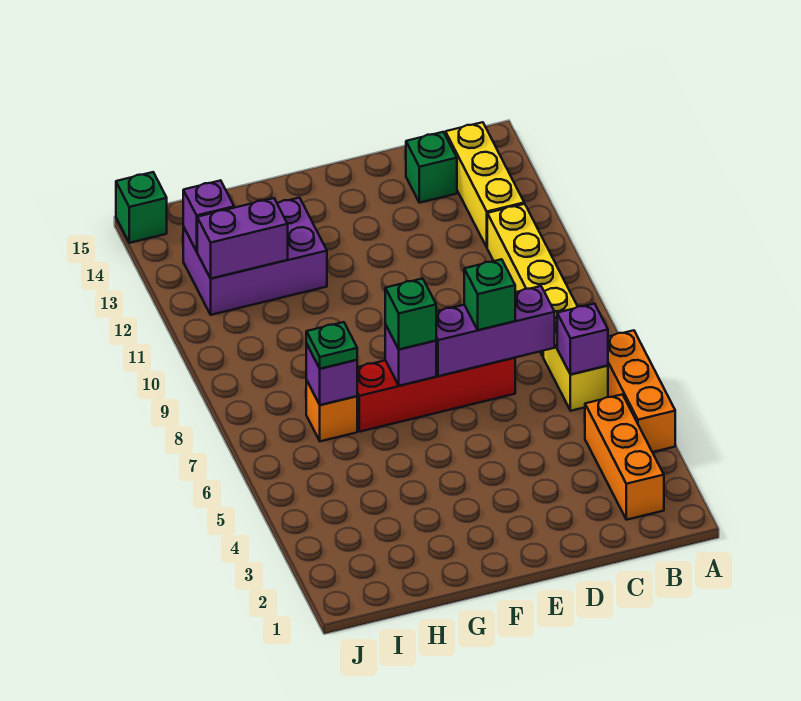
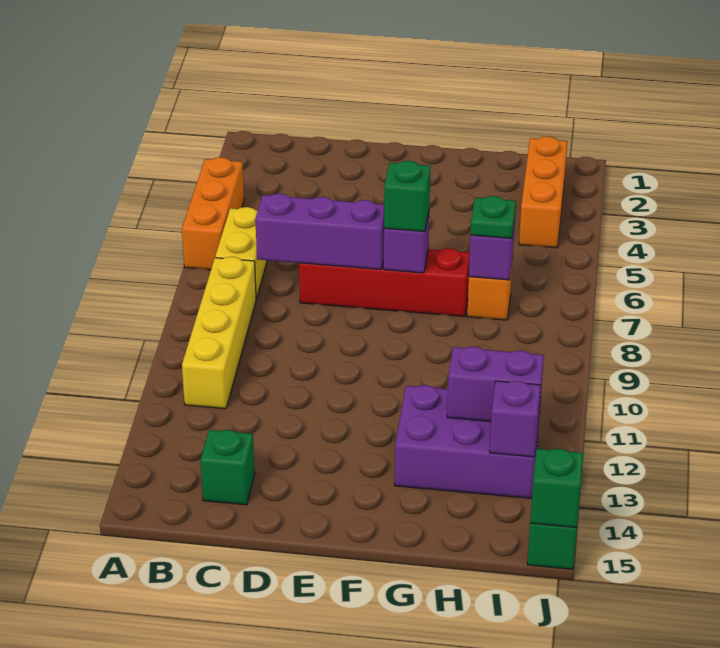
orange brick B2:B4 level 1 -> orange brick I2:I4 level 1
purple brick B6 level 2 -> none
yellow brick B12:B14 level 1 -> none
green brick D7 level 3 -> green brick J15 level 2

